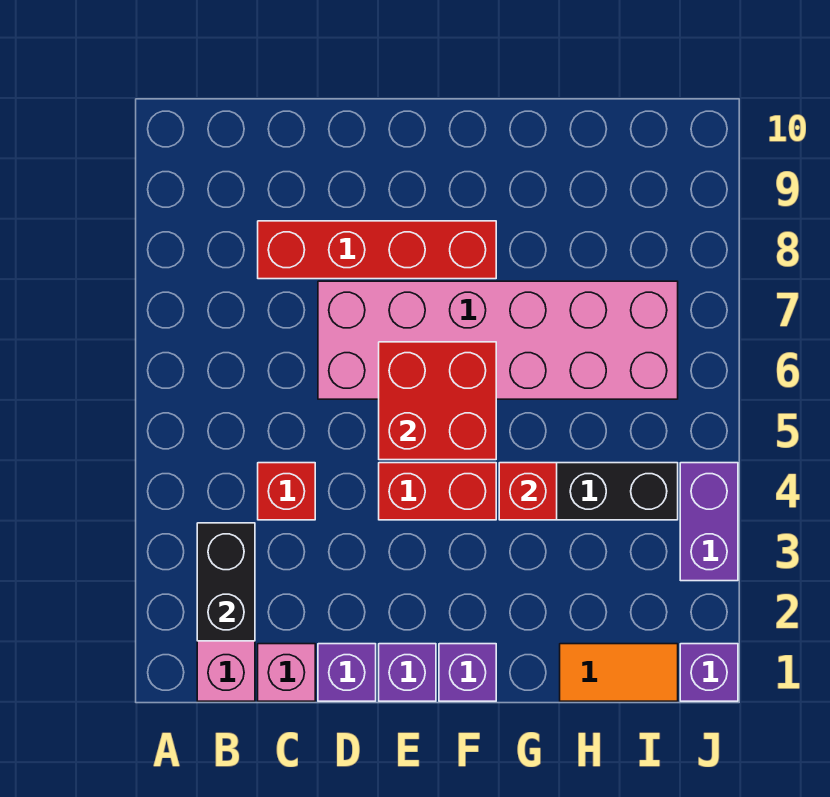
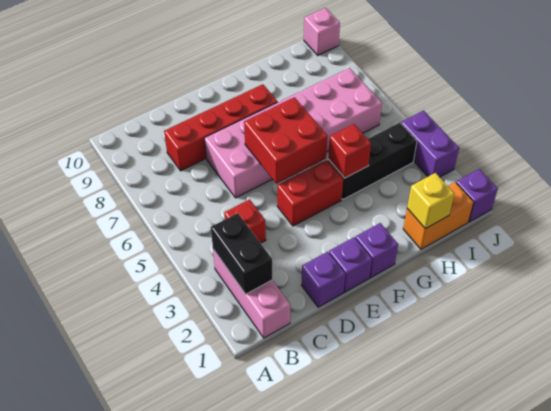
pink brick C1 level 1 -> pink brick J10 level 1
orange tile H1:I1 level 1 -> orange brick H1:I1 level 1
none -> yellow brick H1 level 2

